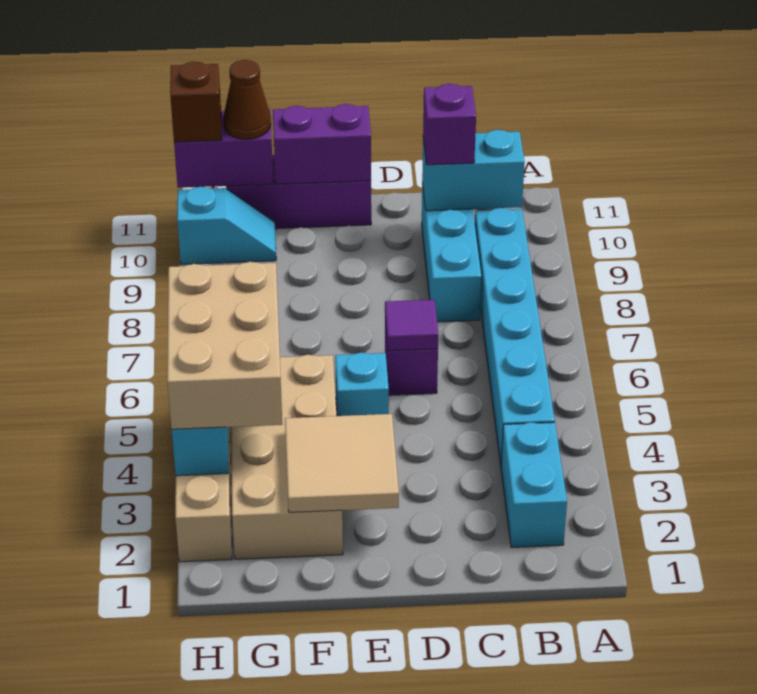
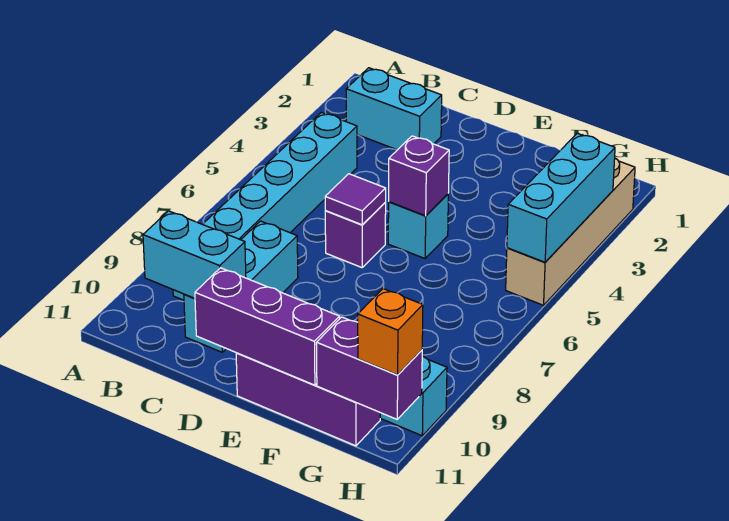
cyan brick B2:B3 level 1 -> cyan brick B2:C2 level 1
purple brick C10 level 3 -> purple brick E5 level 2
tan tile E2:F3 level 2 -> none
purple brick E11:F11 level 2 -> purple brick D11:F11 level 2
tan brick F2:G5 level 1 -> none
tan brick G3:H5 level 3 -> none
brown cone G11 level 3 -> none
brown brick H11 level 3 -> orange brick H11 level 3

